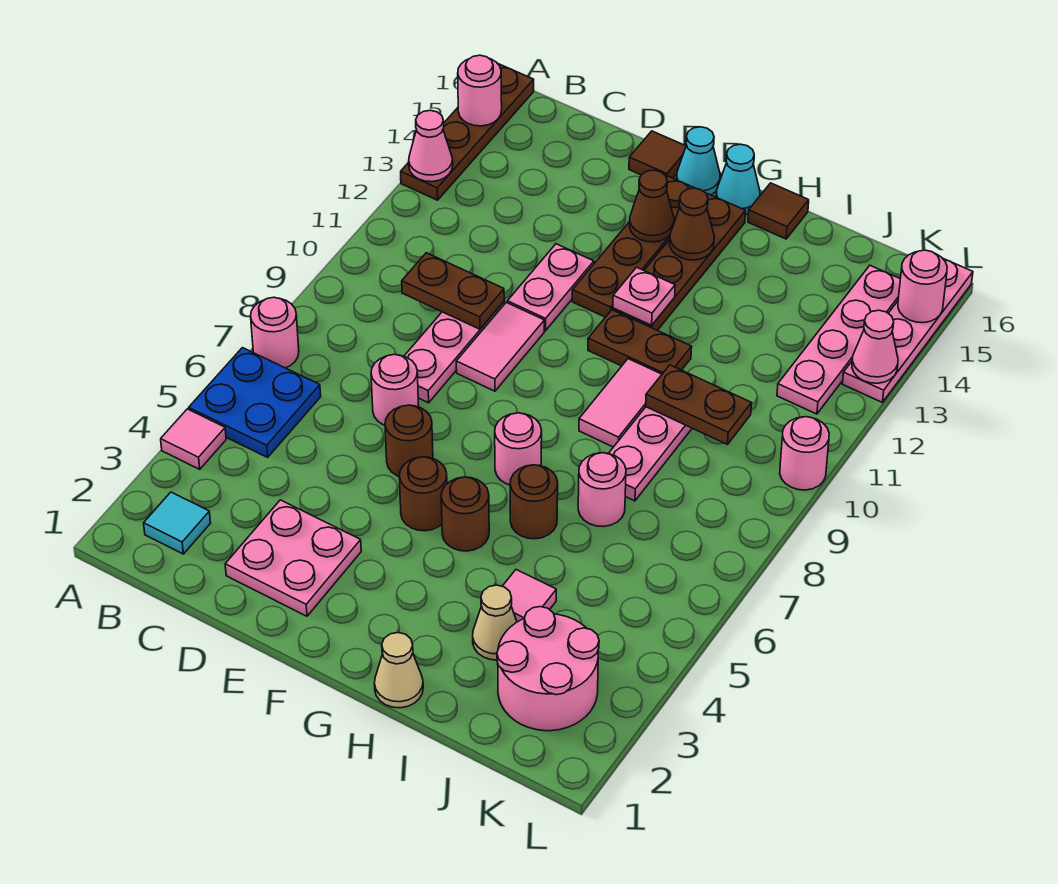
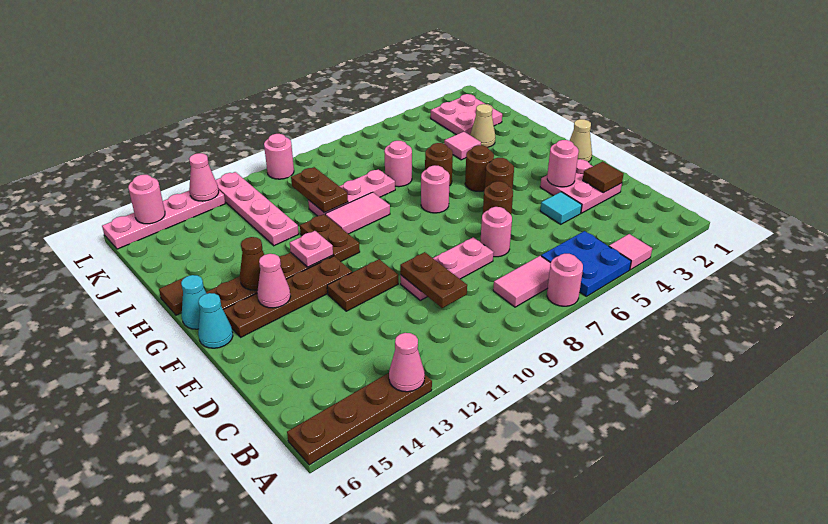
pink round brick A15 level 2 -> pink round brick E3 level 2
cyan tile B2 level 1 -> cyan tile D4 level 1
pink tile E9:E10 level 1 -> pink tile B7:B8 level 1
pink plate E11:E12 level 1 -> brown plate E11:E12 level 1
brown tile E16 level 1 -> brown tile D2 level 2
brown cone F14 level 2 -> pink cone F14 level 2
tan cone H1 level 1 -> tan cone F1 level 1
pink round brick J2:K3 level 1 -> pink plate J2:K3 level 1
pink plate K12:K15 level 1 -> pink plate I12:L12 level 1

